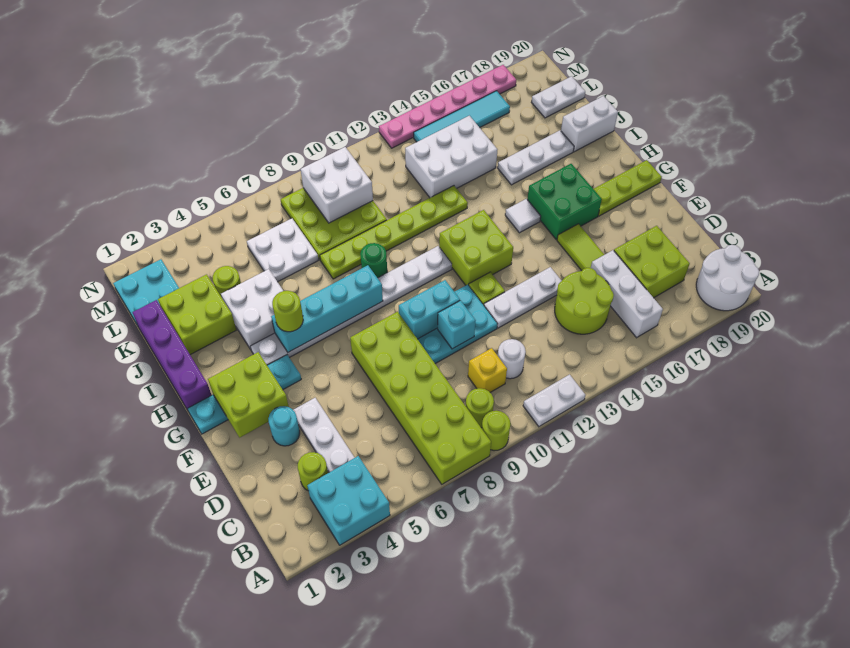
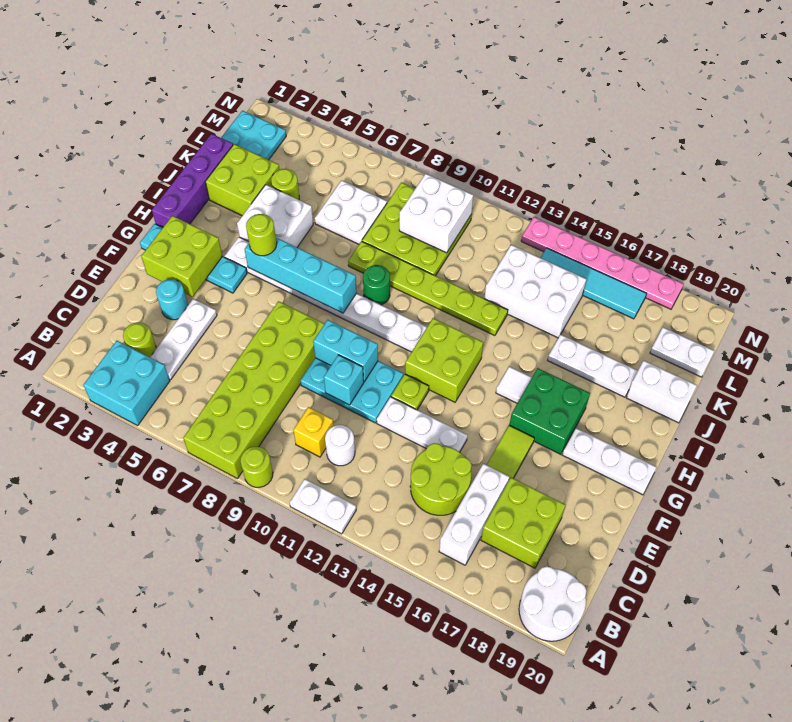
lime round brick B9 level 1 -> none
lime plate G18:G20 level 1 -> white plate G18:G20 level 1

